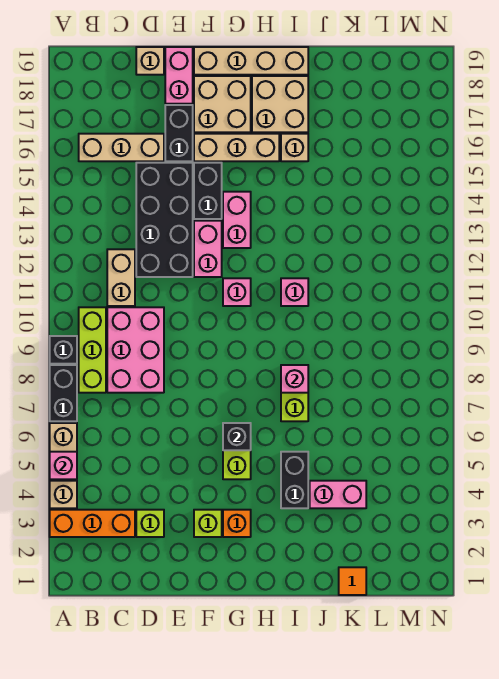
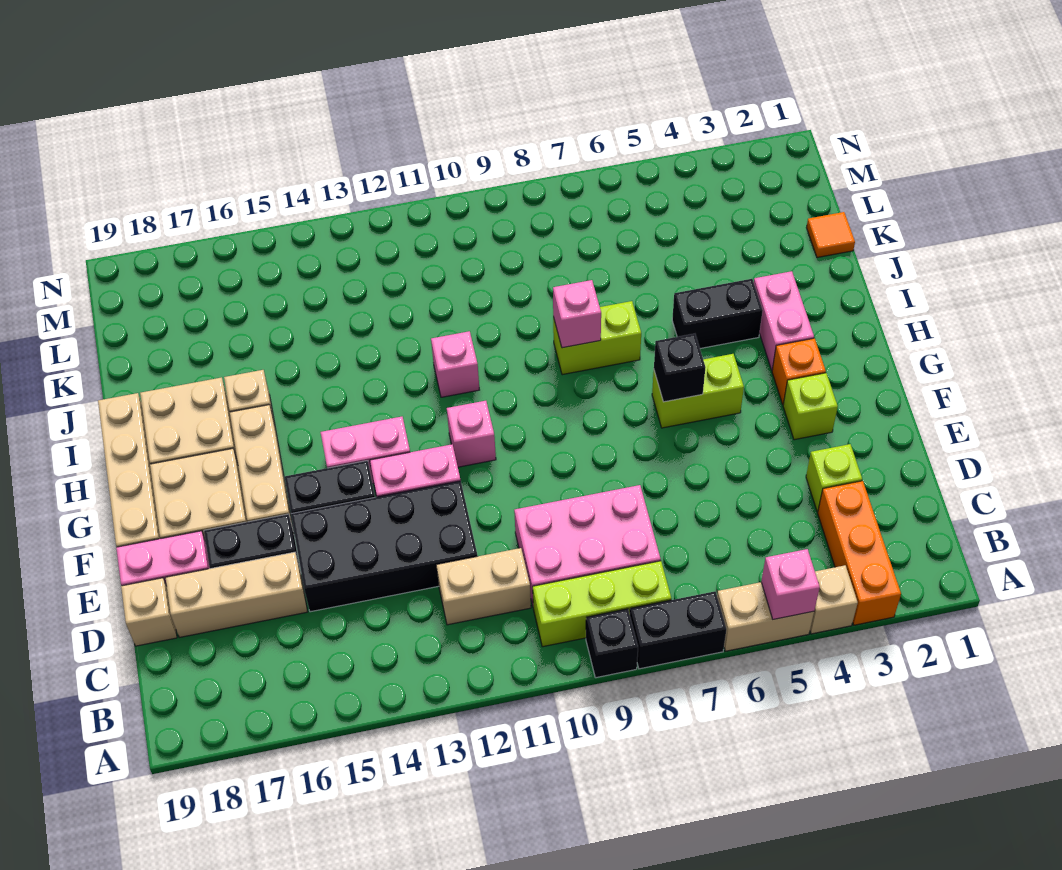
tan brick B16:D16 level 1 -> tan brick D16:D18 level 1
pink brick J4:K4 level 1 -> pink brick H3:I3 level 1

